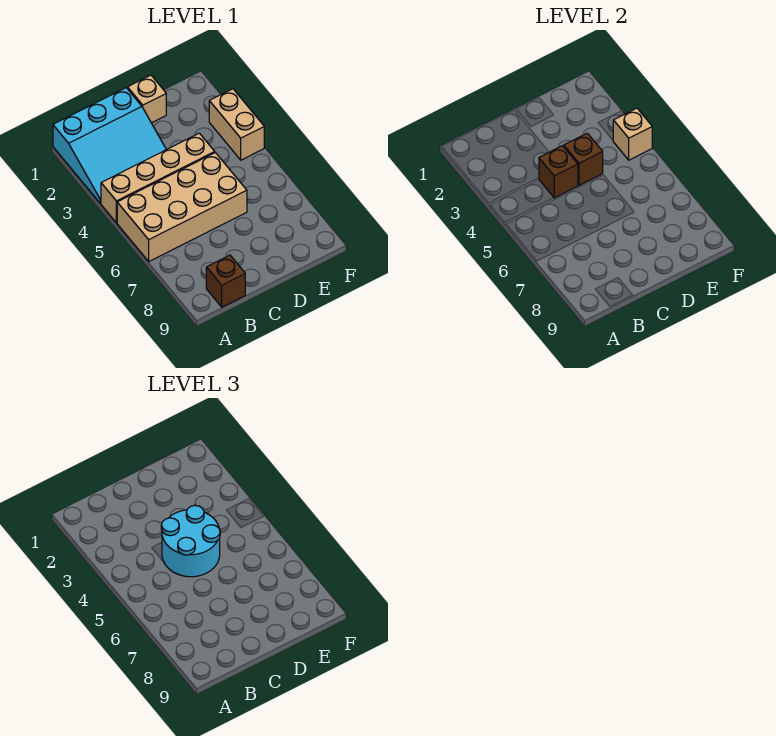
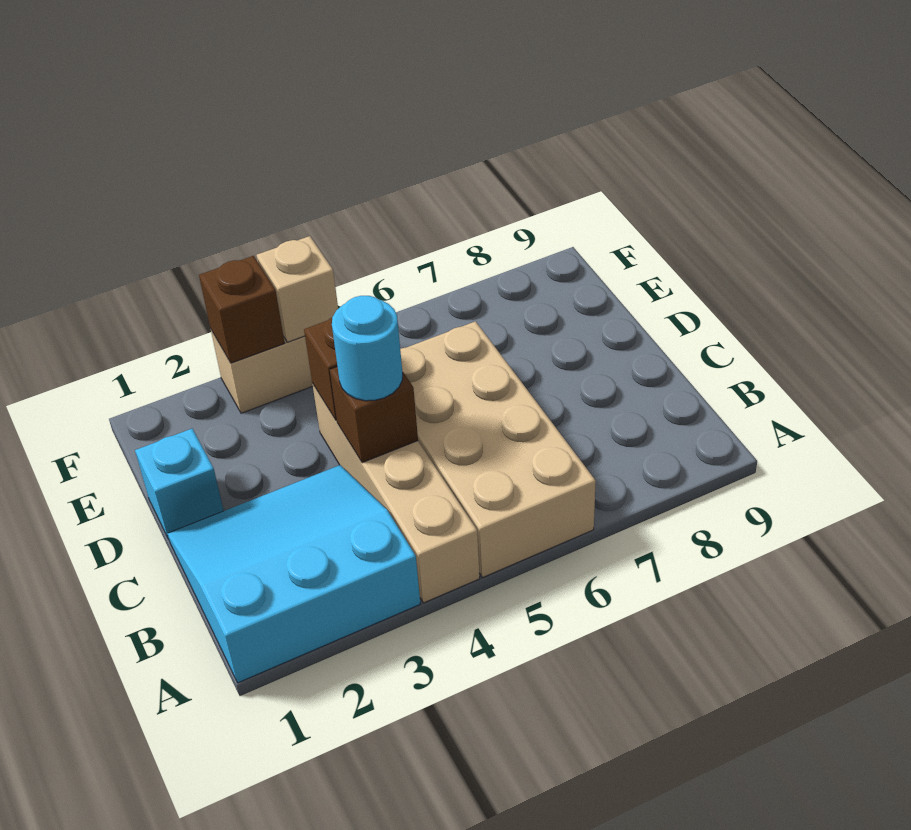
cyan slope A1:C3 level 1 top 1 -> cyan slope A1:C3 level 1 top A
brown brick B9 level 1 -> brown brick F3 level 2
cyan round brick C4:D5 level 3 -> cyan round brick C4 level 3
tan brick D1 level 1 -> cyan brick D1 level 1

